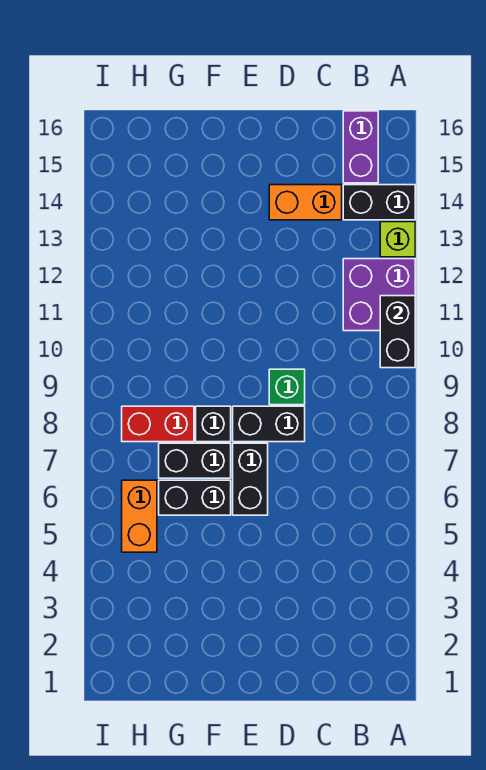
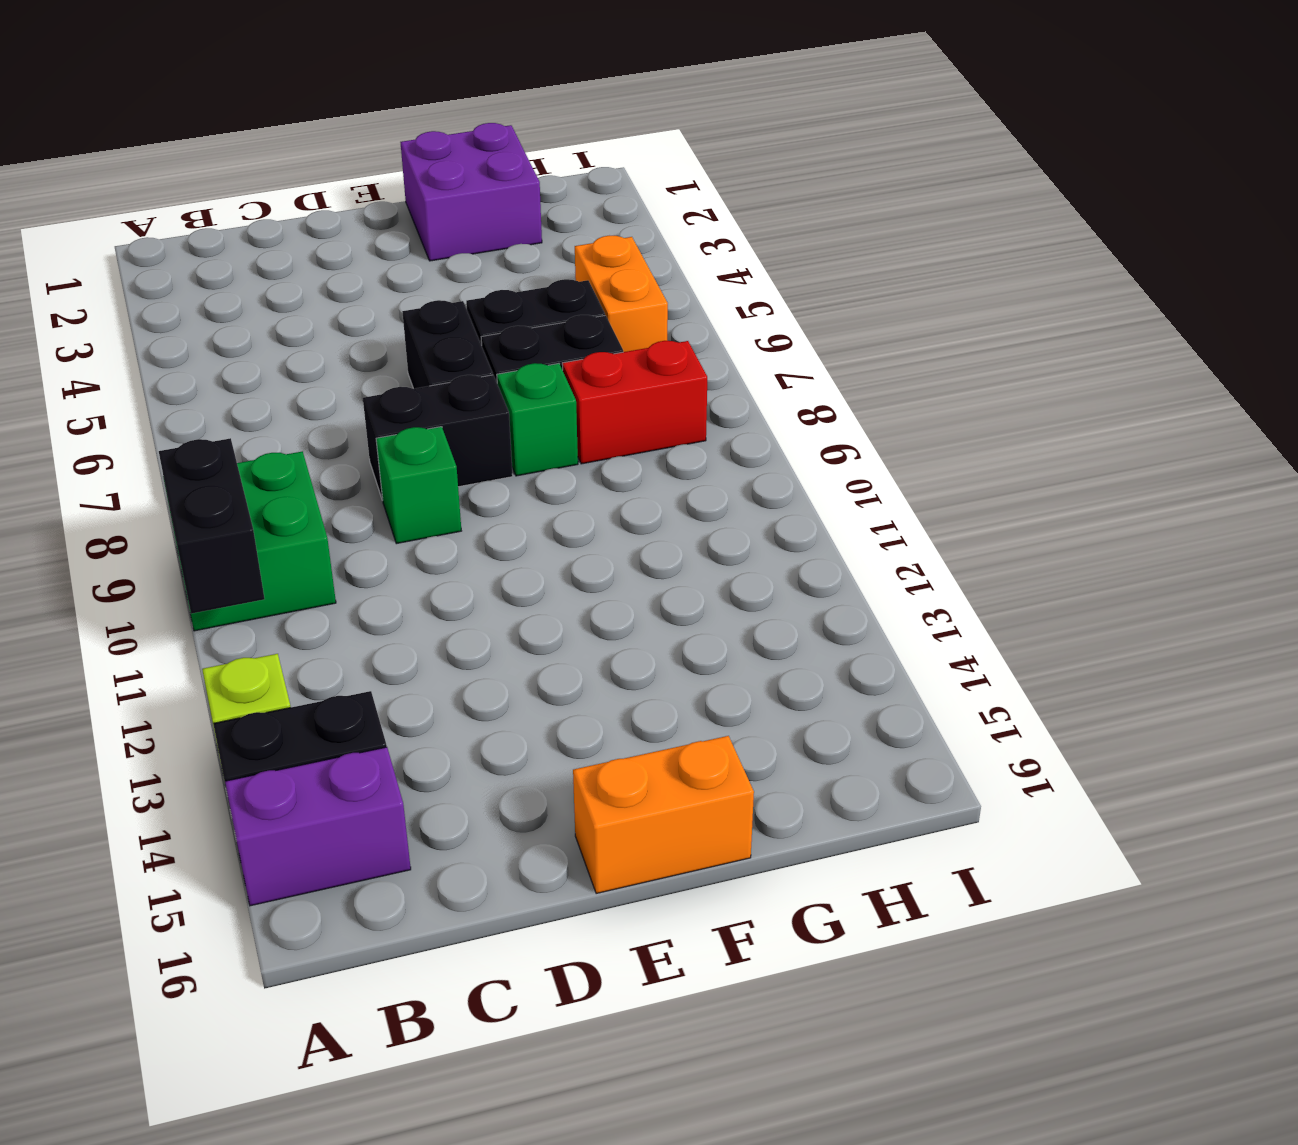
none -> green brick A9:B10 level 1
purple brick A11:B12 level 1 -> purple brick F1:G2 level 1
purple brick B15:B16 level 1 -> purple brick A15:B15 level 1
orange brick C14:D14 level 1 -> orange brick E16:F16 level 1
black brick F8 level 1 -> green brick F8 level 1

